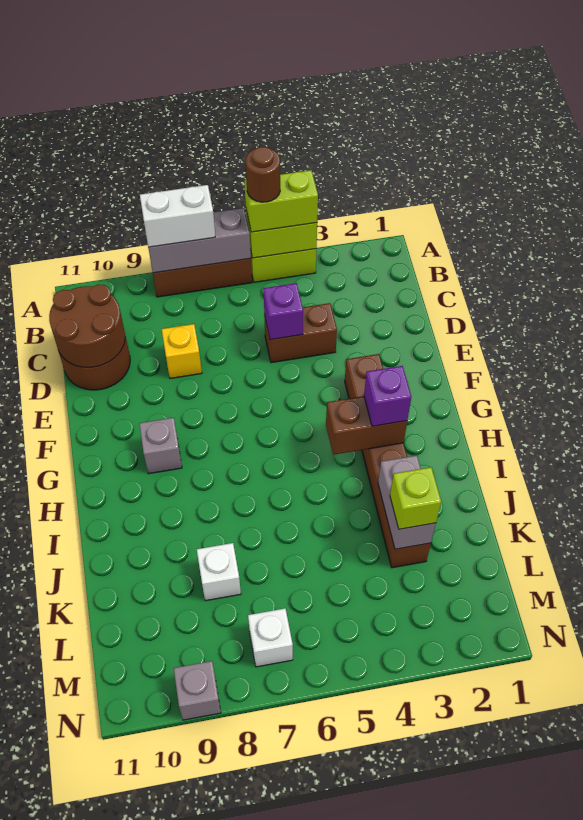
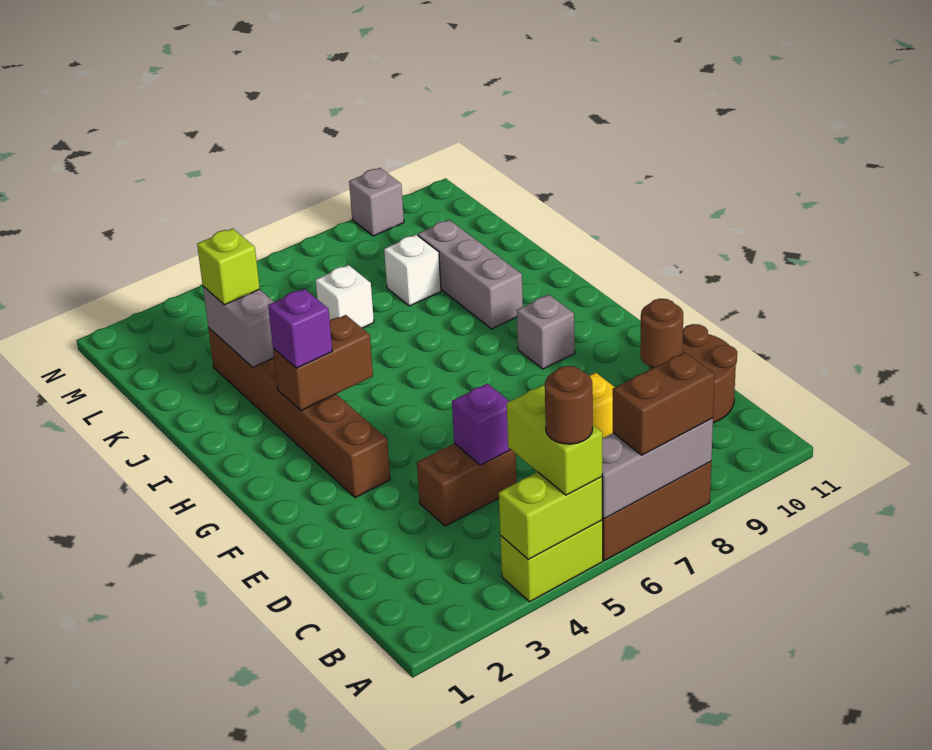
lime brick A4:A5 level 3 -> lime brick A5:B5 level 3
white brick A7:A8 level 3 -> brown brick A7:A8 level 3
brown round brick C10:D11 level 2 -> brown round brick D10 level 2
none -> grey brick I9:K9 level 1
white brick M7 level 1 -> white brick K6 level 1

